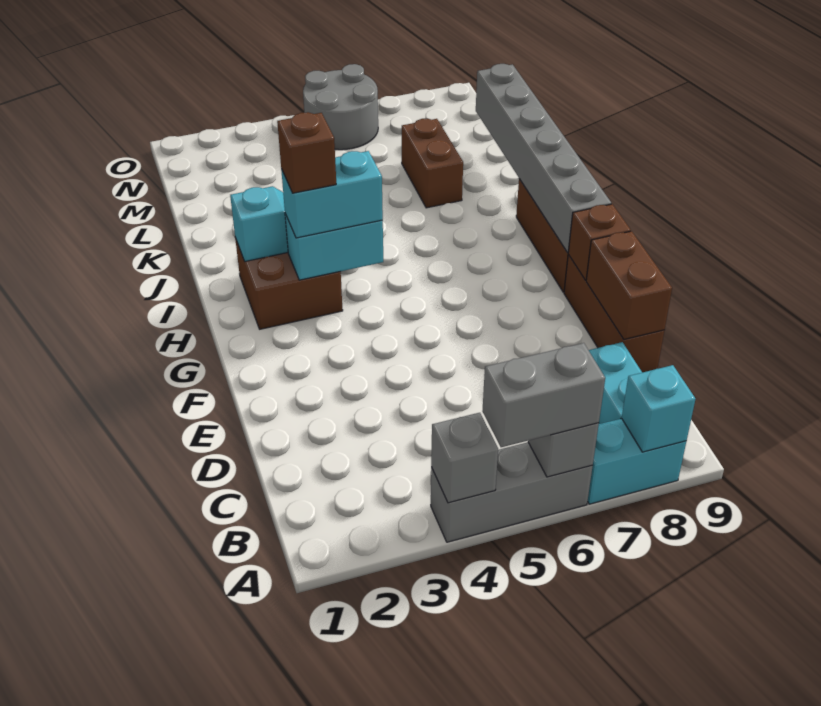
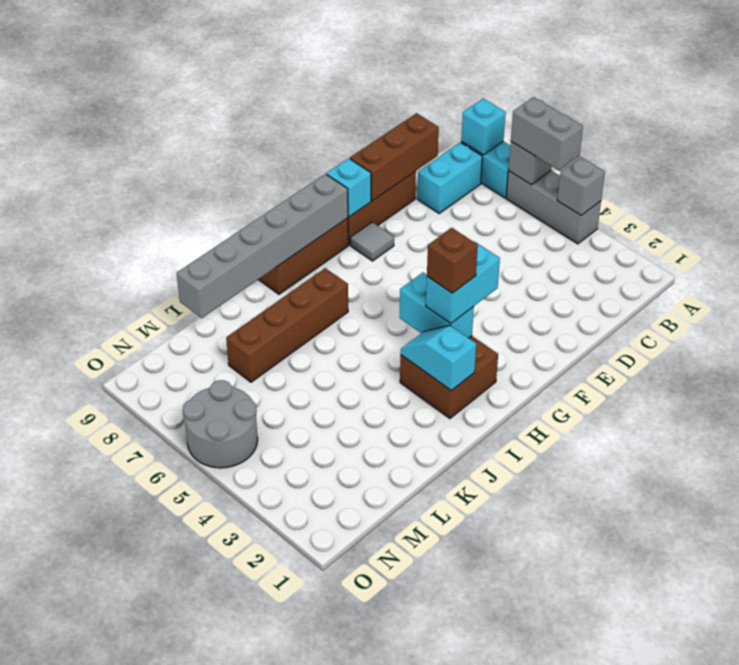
brown brick D9:E9 level 2 -> brown brick C9:E9 level 2
none -> grey tile F8 level 1
brown brick F9 level 2 -> cyan brick F9 level 2
cyan brick H3:H4 level 3 -> cyan brick G3:H3 level 3
brown brick K7:L7 level 1 -> brown brick I7:L7 level 1

